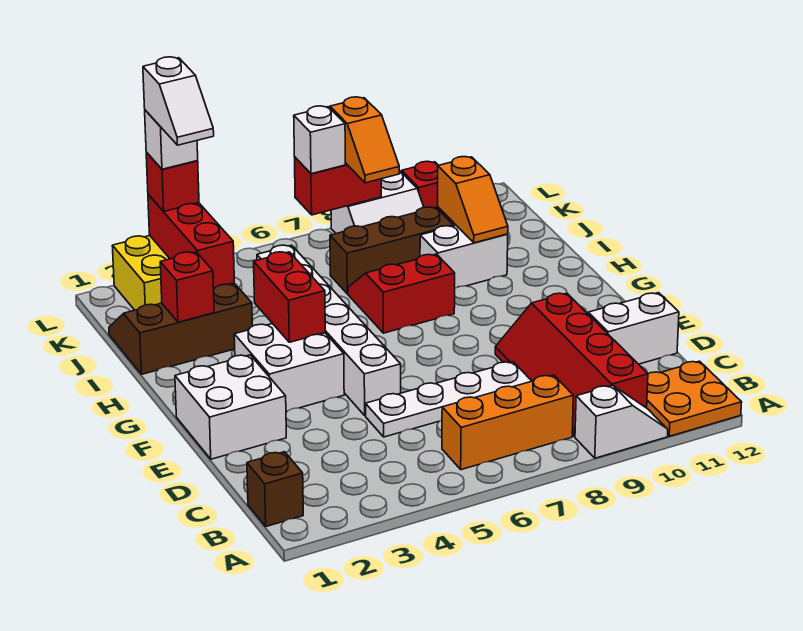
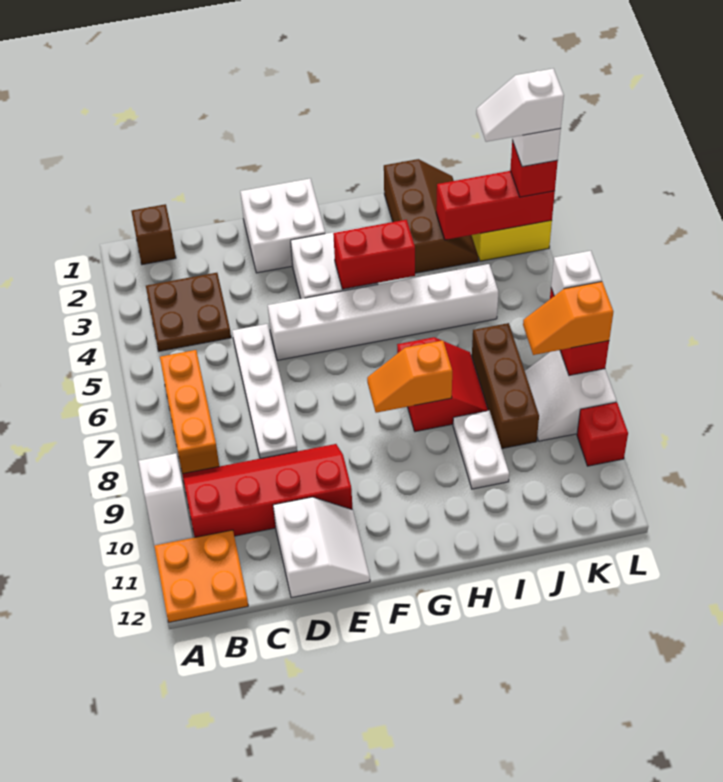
none -> brown plate B3:C4 level 1
red brick I2 level 2 -> none
white brick I9:I10 level 1 -> white plate I9:I10 level 1
orange slope I10:J10 level 2 top J -> orange slope G8:H8 level 2 top H

